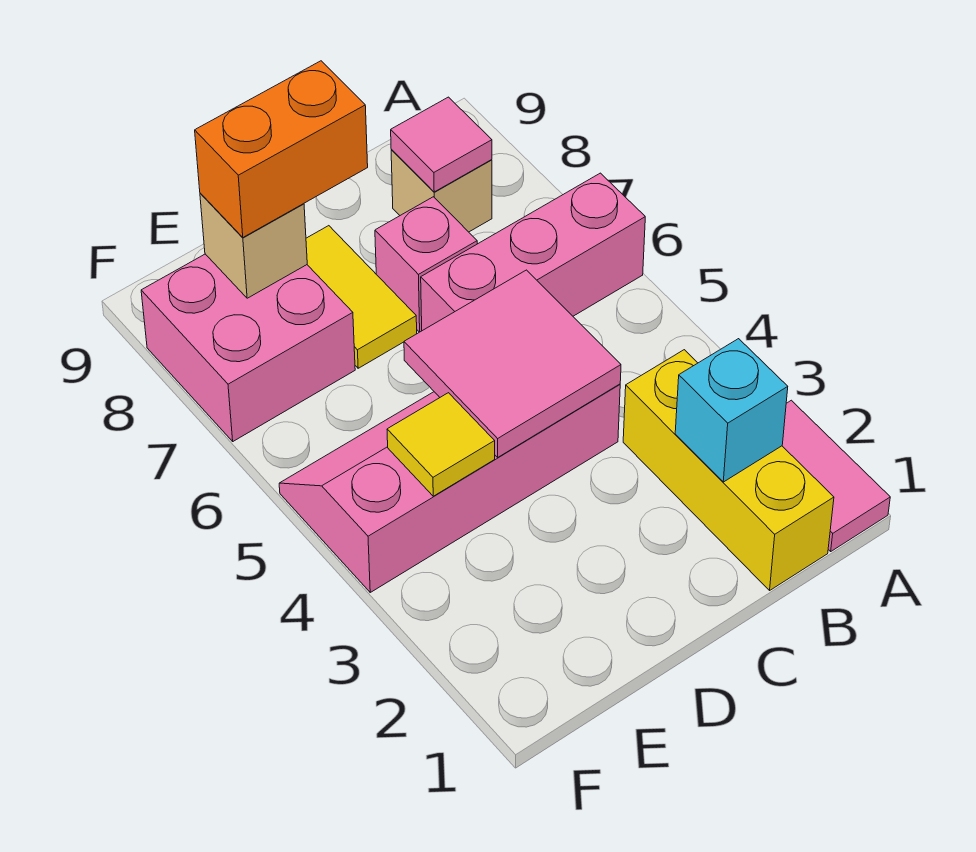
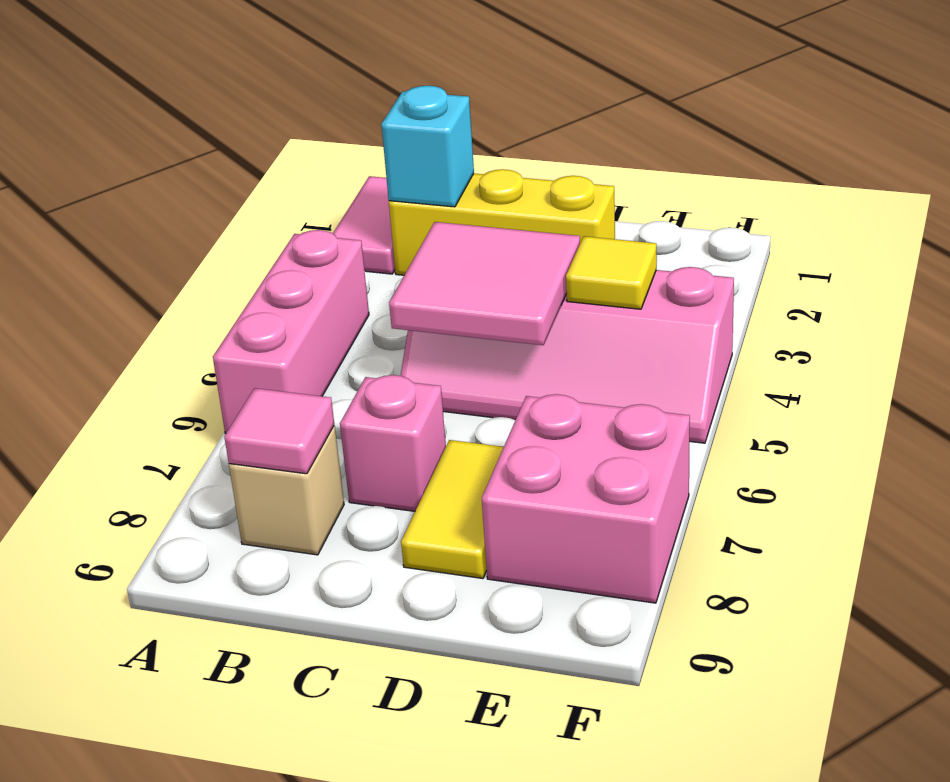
pink brick A6:C6 level 1 -> pink brick A4:A6 level 1
yellow brick B1:B3 level 1 -> yellow brick B2:D2 level 1
orange brick D8:E8 level 3 -> none
tan brick E8 level 2 -> none

